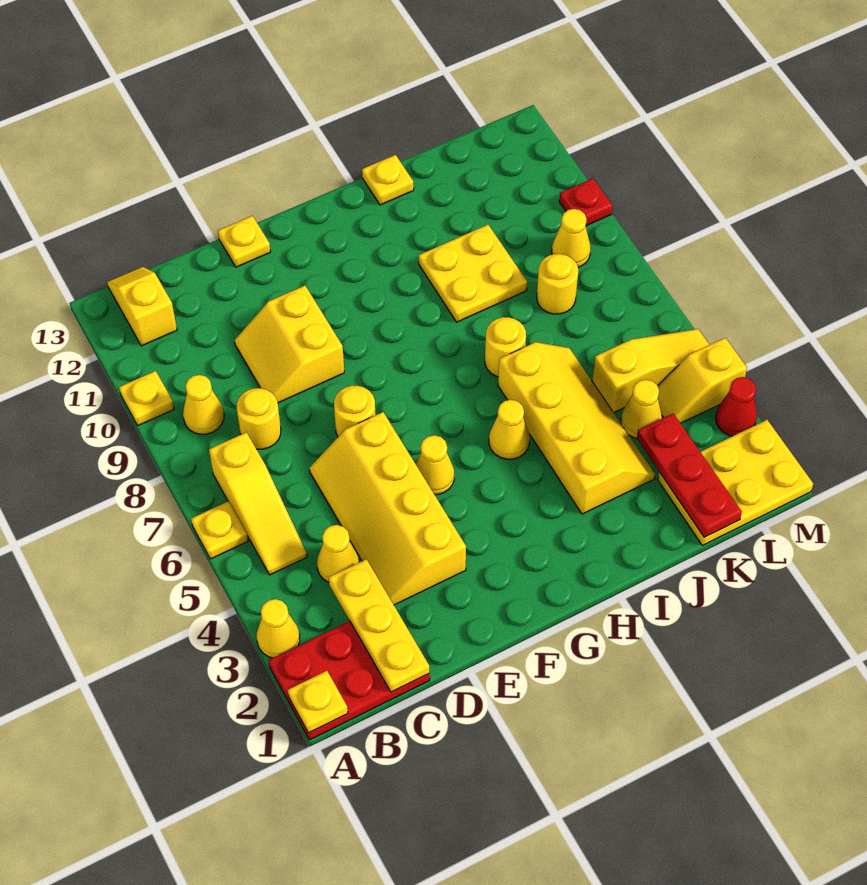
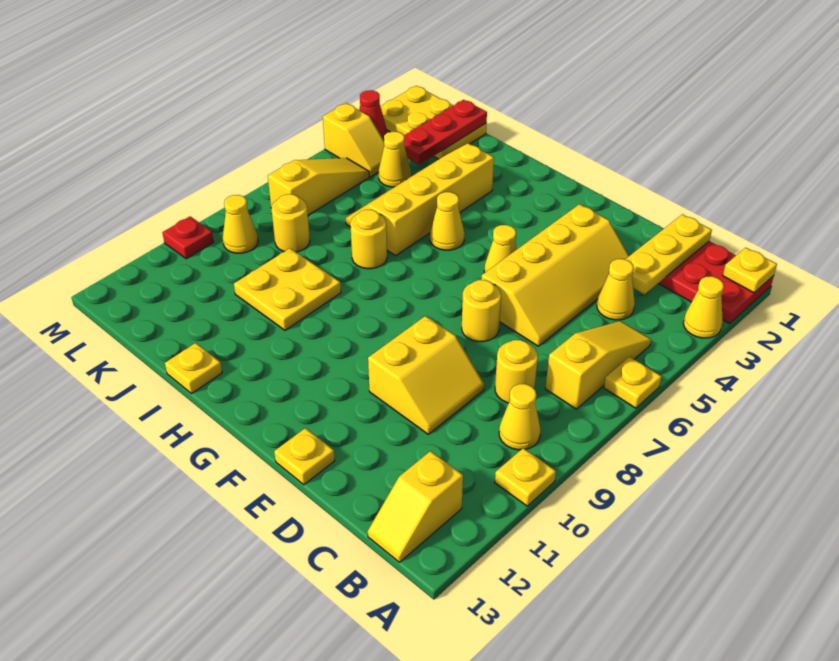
yellow slope K5:M5 level 1 top K -> yellow slope L5:L7 level 1 top 7

